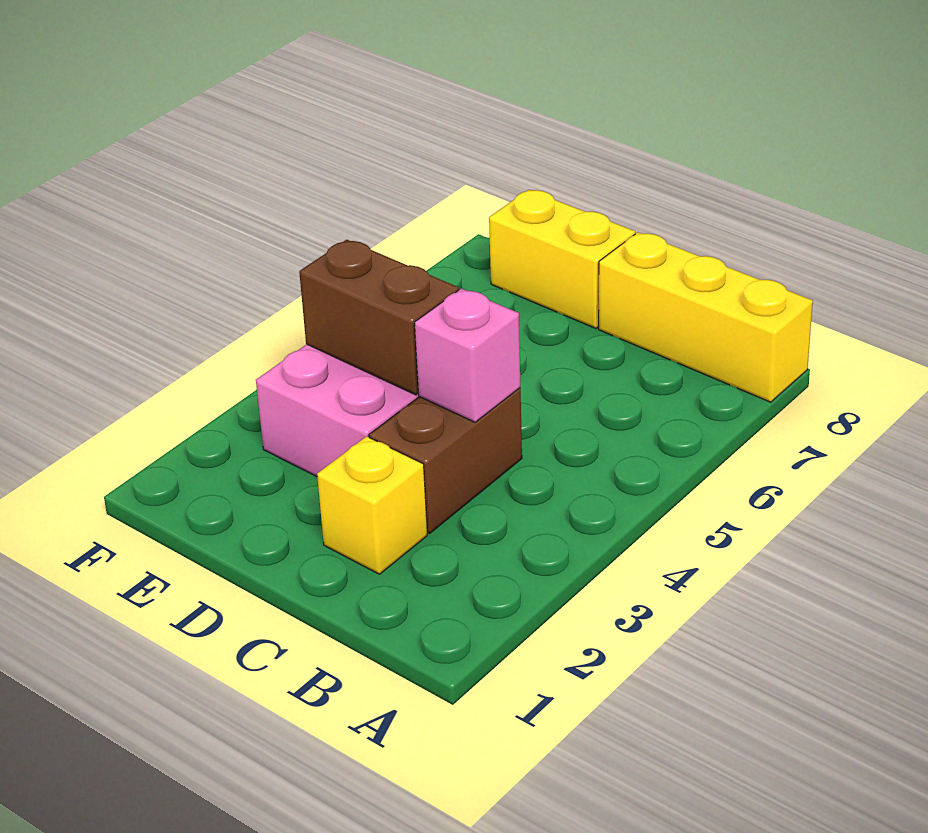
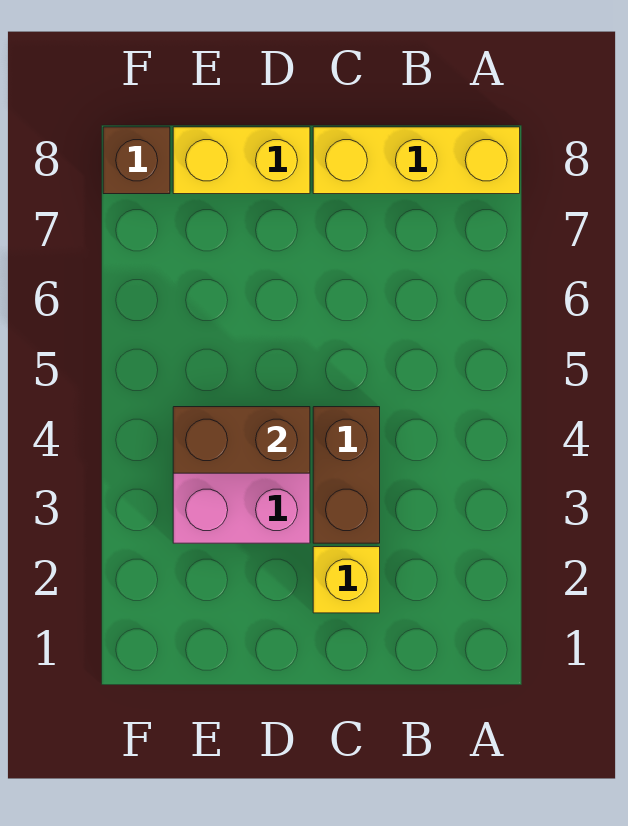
pink brick C4 level 2 -> none
none -> brown brick F8 level 1

